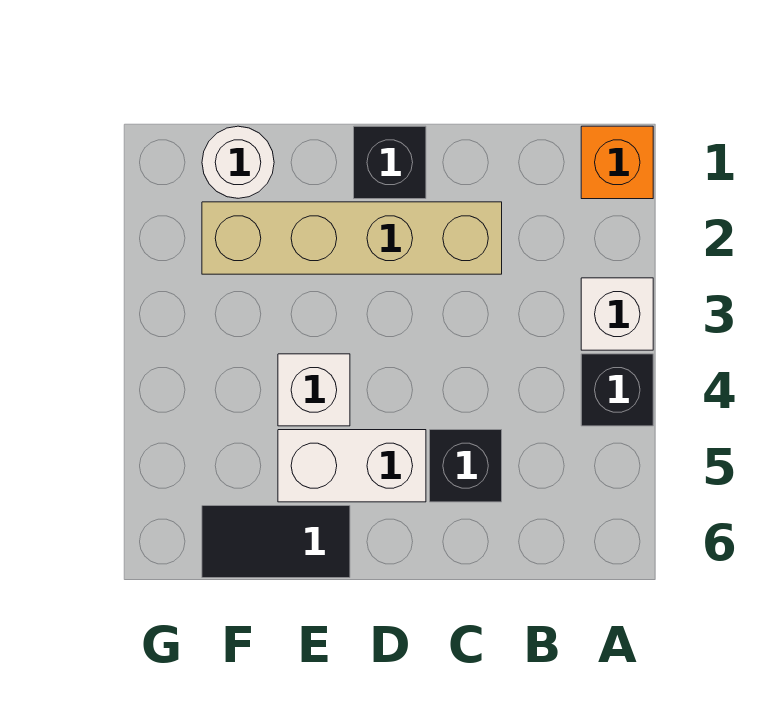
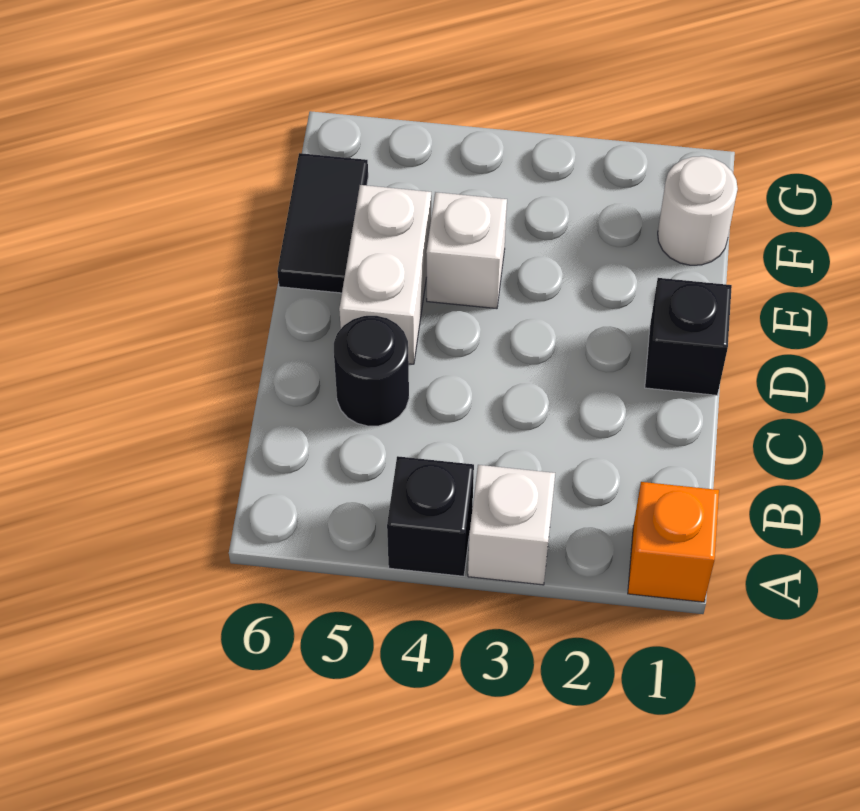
tan brick C2:F2 level 1 -> none
black brick C5 level 1 -> black round brick C5 level 1

